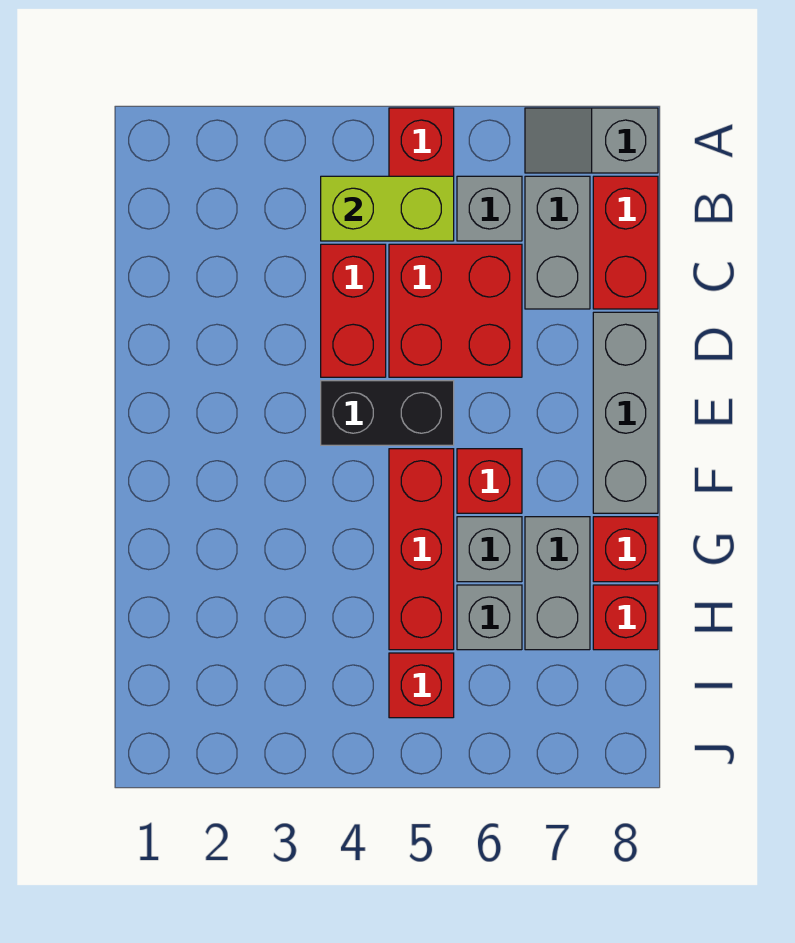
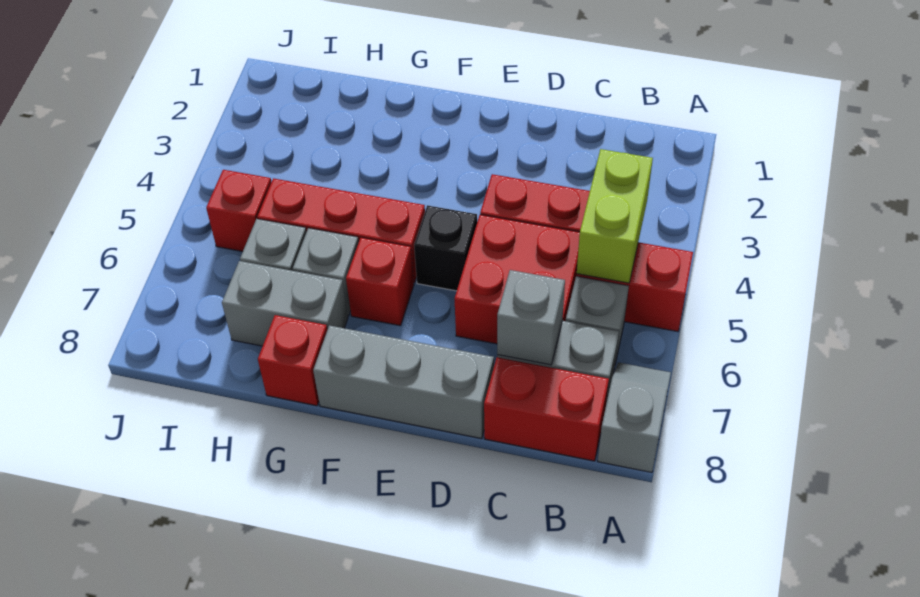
none -> grey brick C7 level 2
black brick E4:E5 level 1 -> black brick E5 level 1
red brick H8 level 1 -> none

